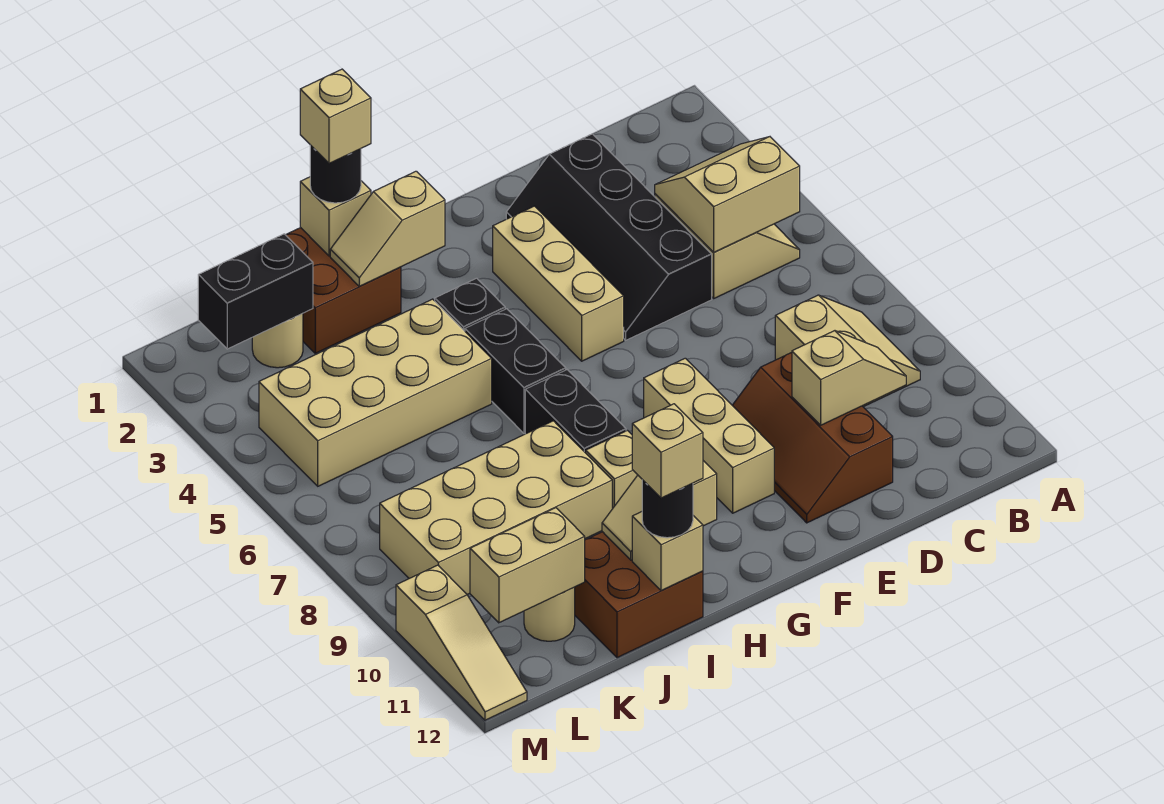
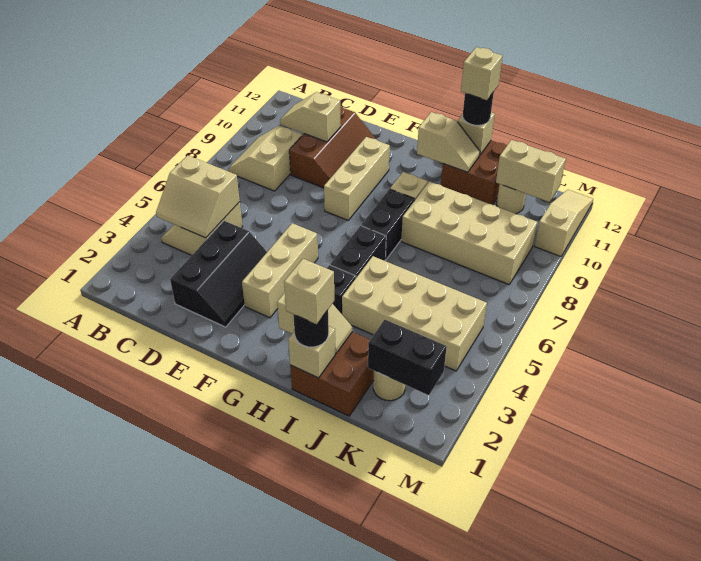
black slope D2:E5 level 1 top D -> black slope D2:E4 level 1 top D

